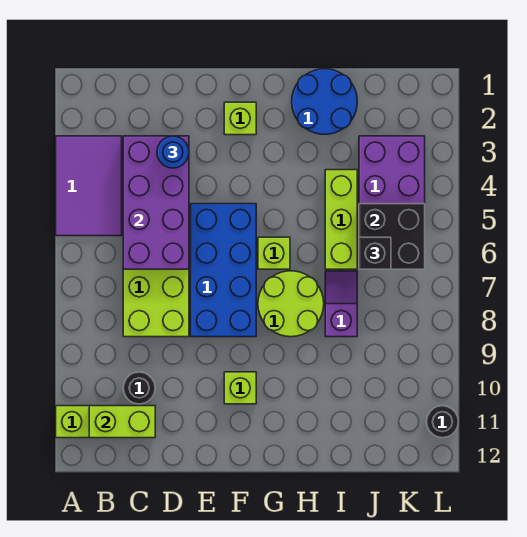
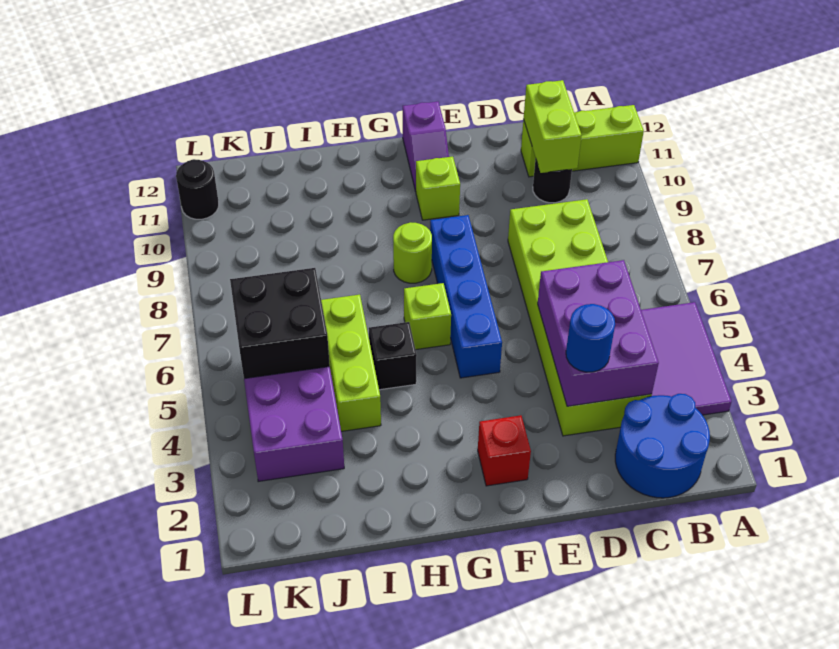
lime brick B11:C11 level 2 -> lime brick C10:C11 level 2
purple brick C3:D6 level 2 -> purple brick C3:D5 level 2
blue brick E5:F8 level 1 -> blue brick F5:F8 level 1
lime brick F2 level 1 -> red brick F2 level 1
lime round brick G7:H8 level 1 -> lime round brick G8 level 1
blue round brick H1:I2 level 1 -> blue round brick B1:C2 level 1
purple slope I7:I8 level 1 top 8 -> purple slope F11:F12 level 1 top 12
black brick J6 level 3 -> black brick H5 level 1

